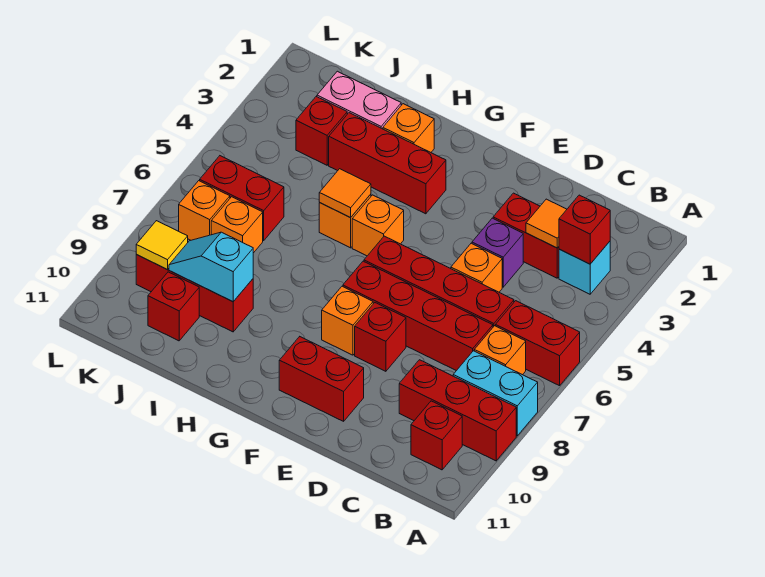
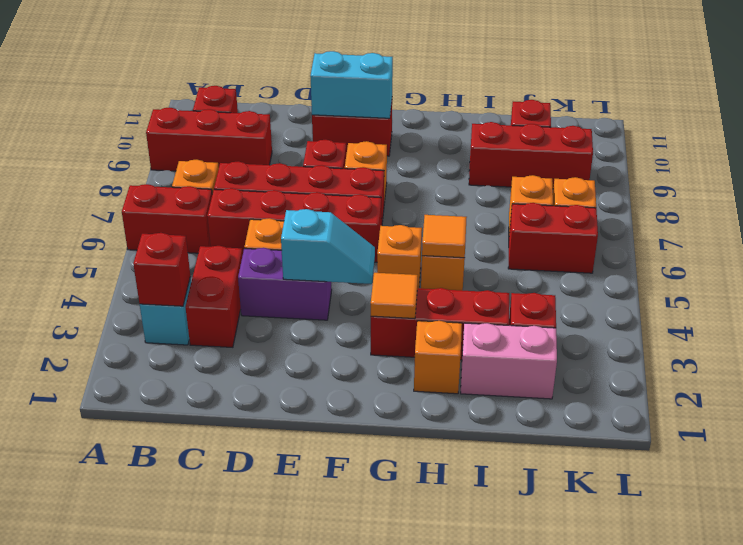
cyan brick A8:B8 level 1 -> cyan brick E10:F10 level 2
red brick C3:D3 level 1 -> red brick C3:C4 level 1
orange tile C3 level 2 -> orange tile G3 level 2
purple brick D4 level 1 -> purple brick D4:E4 level 1
cyan slope I9:J9 level 2 top I -> cyan slope E4:F4 level 2 top E
yellow tile K9 level 2 -> none

